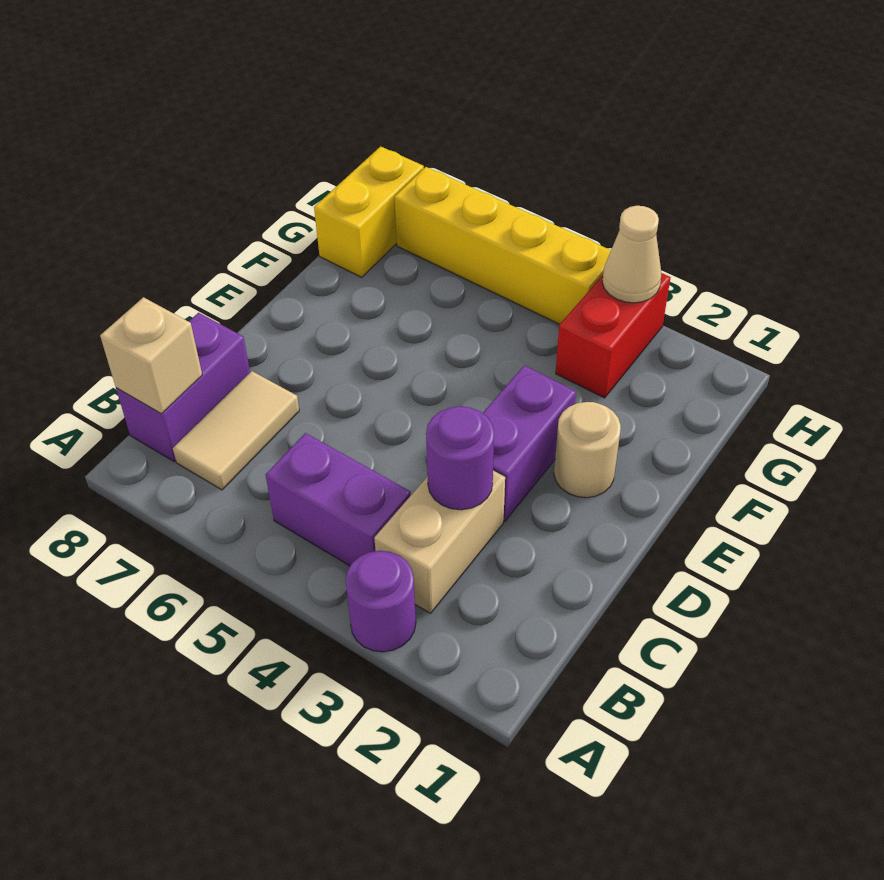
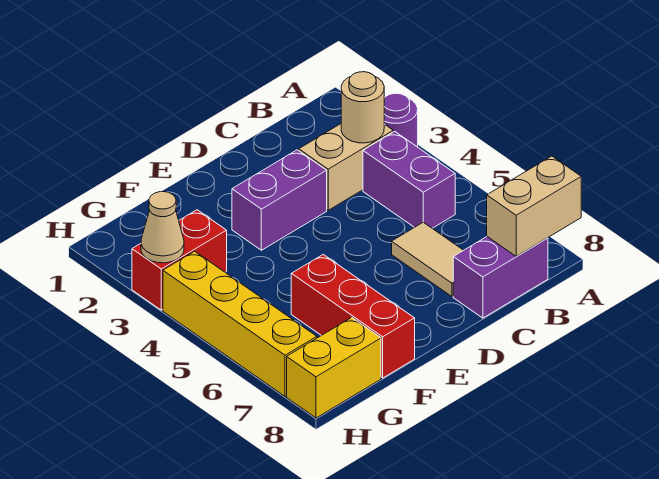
tan tile B7:C7 level 1 -> tan tile C6:C7 level 1
tan brick B8 level 2 -> tan brick A8:B8 level 2
purple round brick C3 level 2 -> none
tan round brick E2 level 1 -> tan round brick B3 level 2
none -> red brick F6:F8 level 1

